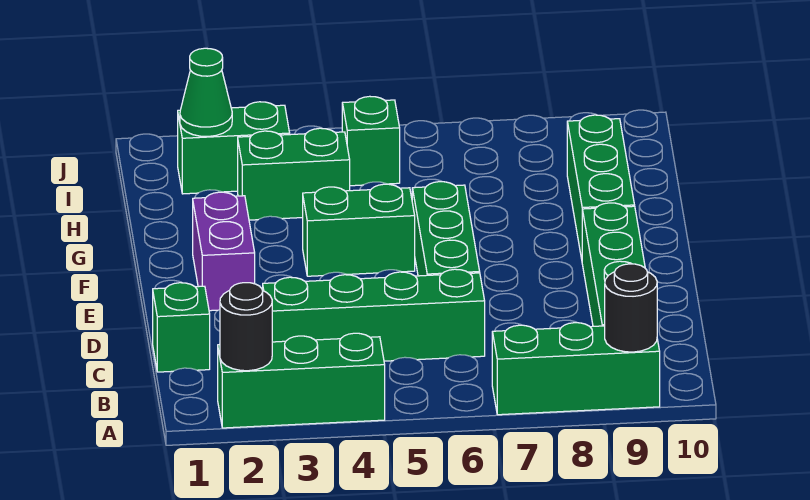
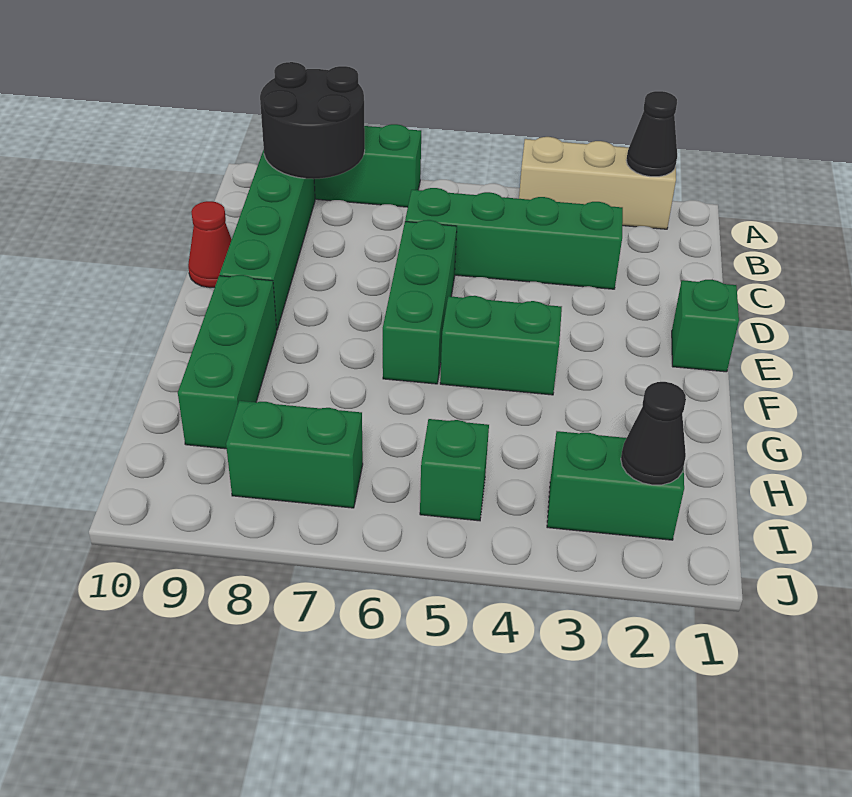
green brick A2:A4 level 1 -> tan brick A2:A4 level 1
black round brick A2 level 2 -> black cone A2 level 2
black round brick A9 level 2 -> black round brick A8:B9 level 2
green brick C1 level 1 -> green brick E1 level 1
none -> red cone D10 level 1
purple brick E2:F2 level 1 -> none
green brick H3:H4 level 1 -> green brick I7:I8 level 1
green cone I2 level 2 -> black cone I2 level 2

